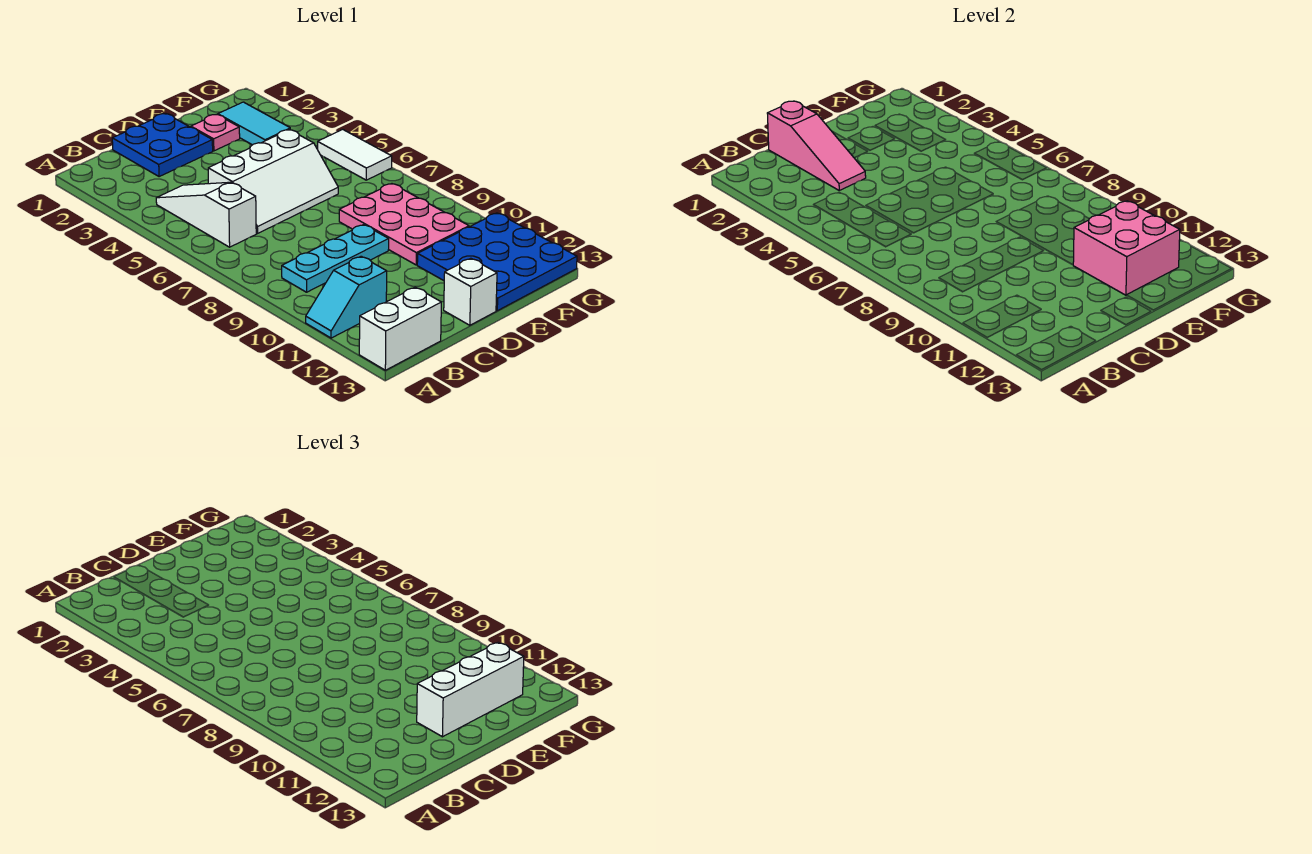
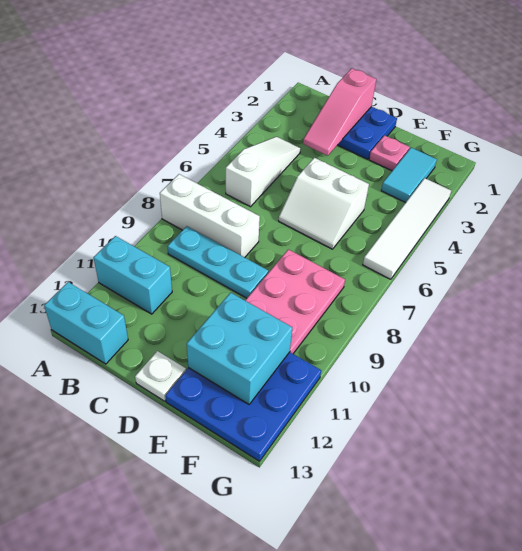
cyan slope A11:B11 level 1 top B -> cyan brick A11:B11 level 1
white brick A13:B13 level 1 -> cyan brick A13:B13 level 1
white slope C5:E6 level 1 top 5 -> white slope D5:E6 level 1 top 5
white brick D12:F12 level 3 -> white brick A8:C8 level 1
white brick D13 level 1 -> white plate D13 level 1
pink brick E11:F12 level 2 -> cyan brick E11:F12 level 2
white tile G5:G6 level 1 -> white tile G3:G6 level 1

